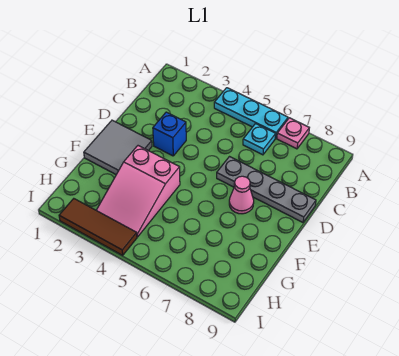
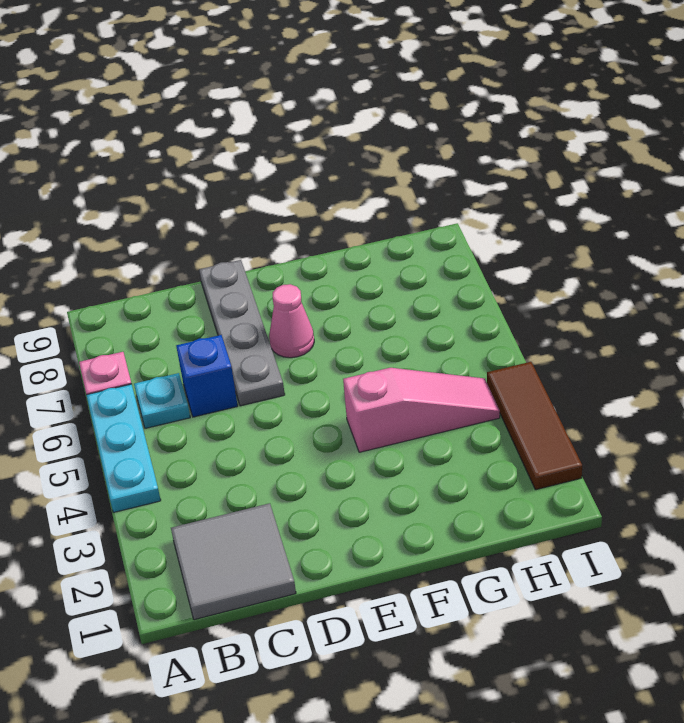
blue brick D3 level 1 -> blue brick C6 level 1
grey tile E1:F2 level 1 -> grey tile B1:C2 level 1
pink slope F3:H4 level 1 top F -> pink slope F4:H4 level 1 top F

